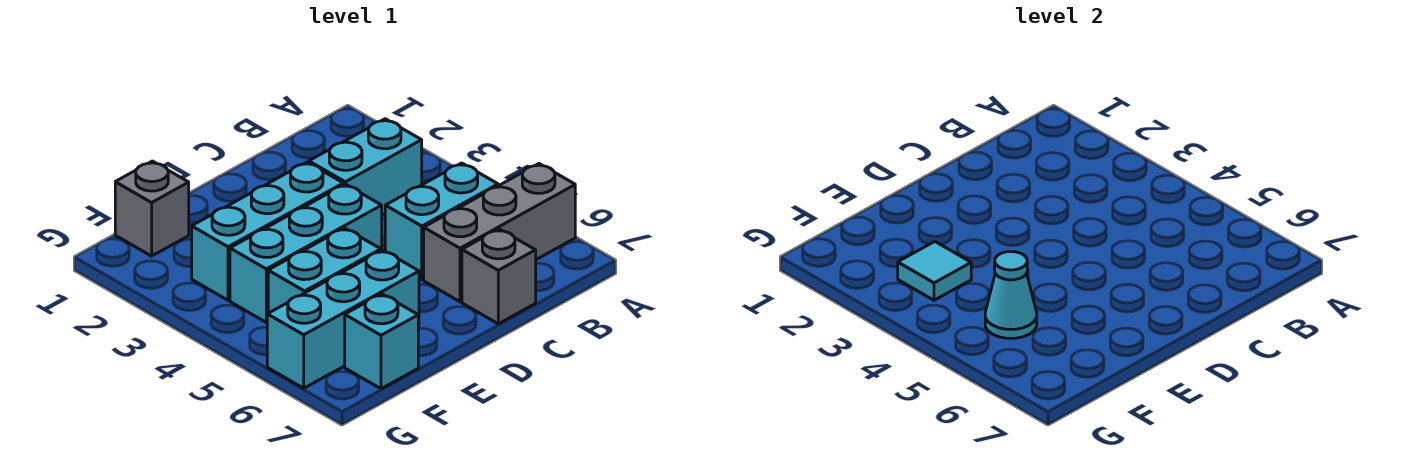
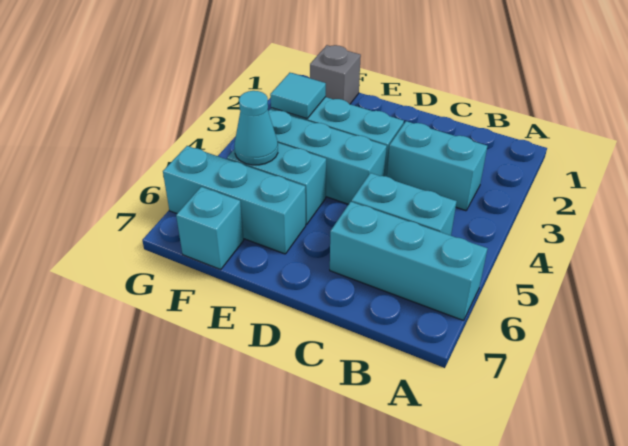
grey brick A6:C6 level 1 -> cyan brick A6:C6 level 1
grey brick C7 level 1 -> none

